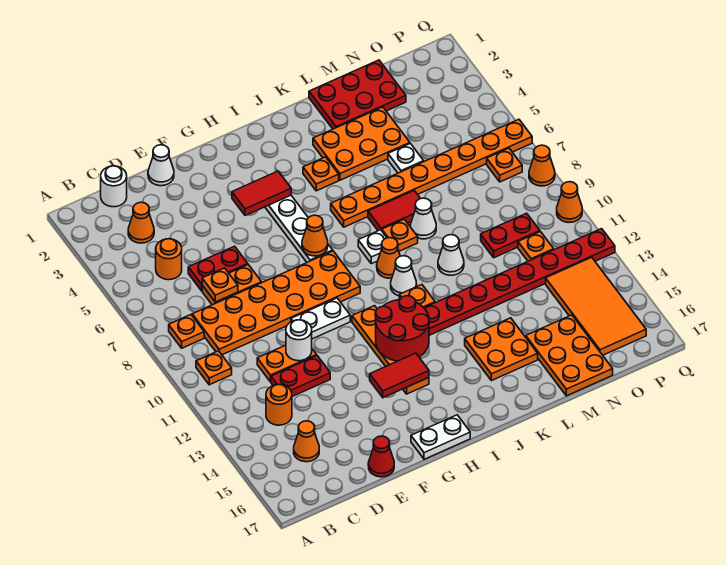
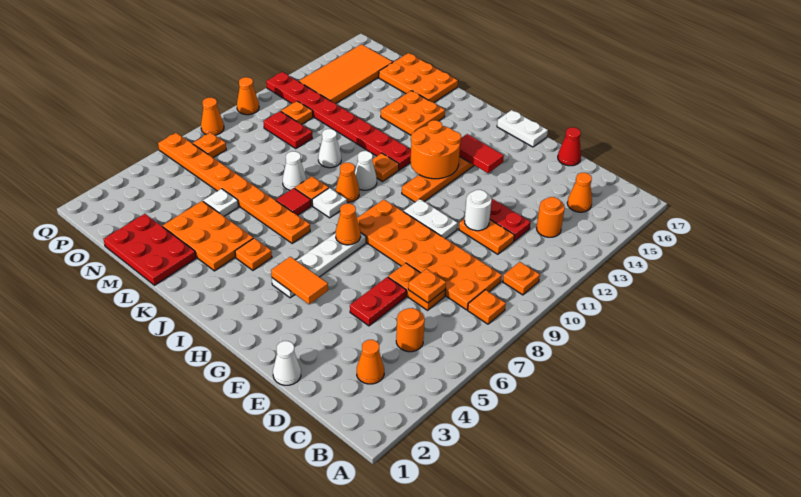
white round brick C1 level 1 -> none
red plate D6:E6 level 1 -> red plate E5:E6 level 1
red tile G4:H4 level 2 -> orange tile G4:H4 level 2
red round brick H12:I13 level 2 -> orange round brick H12:I13 level 2
red tile K7:L7 level 1 -> red tile K7 level 1
orange plate M15:N17 level 1 -> orange plate L16:N17 level 1

